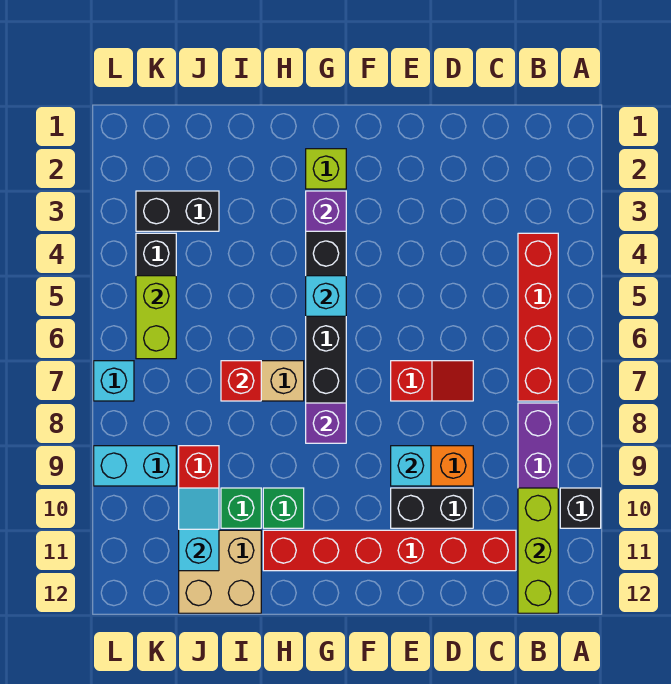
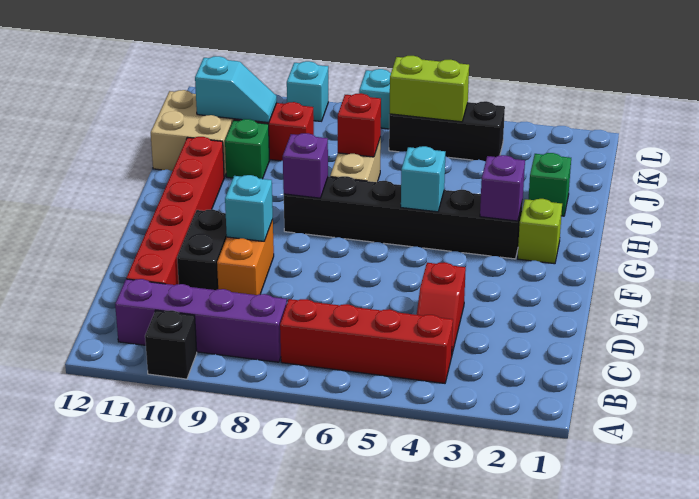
lime brick B10:B12 level 2 -> none
red slope D7:E7 level 1 top E -> red slope C4:D4 level 1 top D
green brick H10 level 1 -> green brick I2 level 1
black brick J3:K3 level 1 -> none
cyan brick K9:L9 level 1 -> cyan brick L9 level 1

